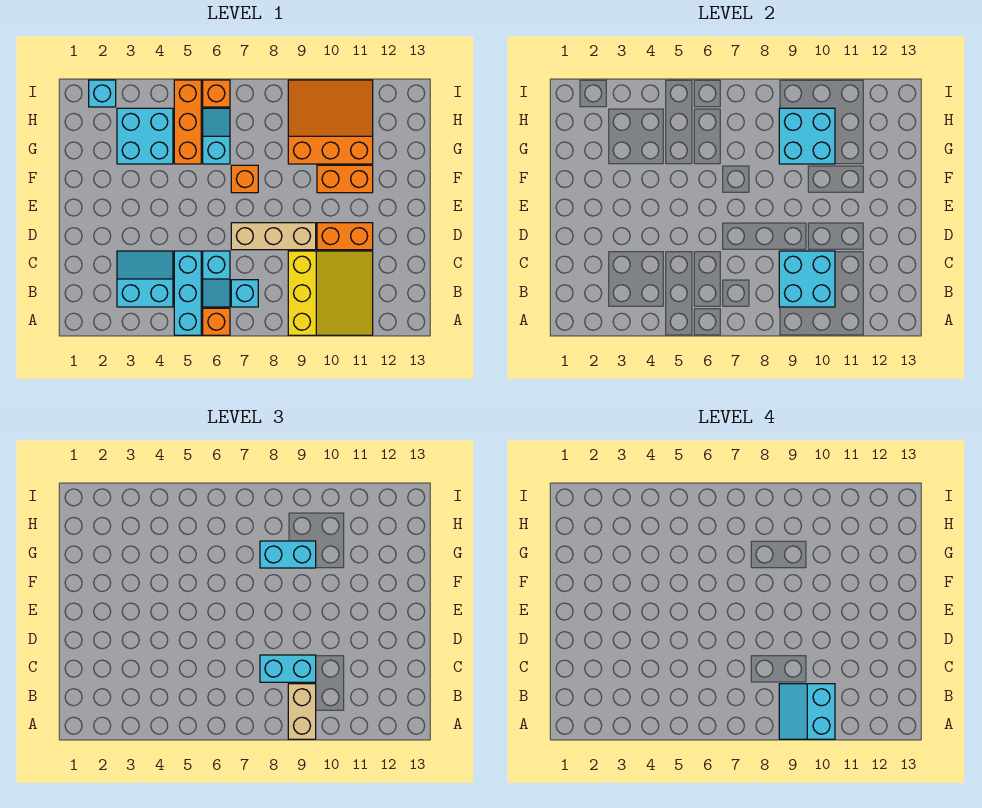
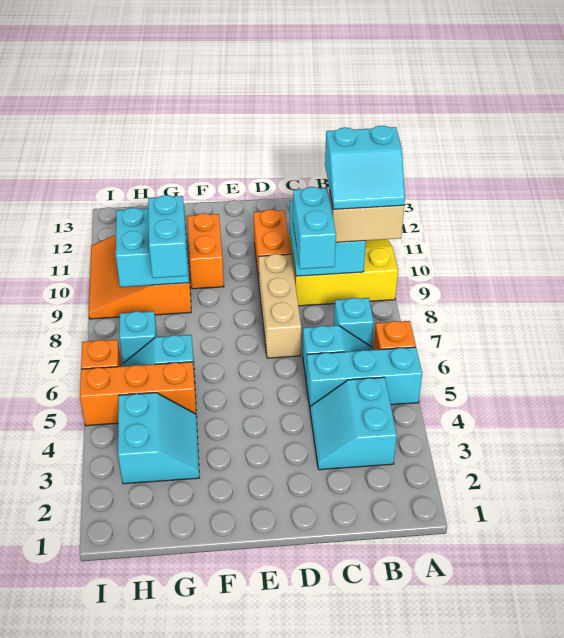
orange brick F7 level 1 -> none
cyan brick G3:H4 level 1 -> cyan slope G3:H4 level 1 top H
cyan brick I2 level 1 -> cyan brick H7 level 1

